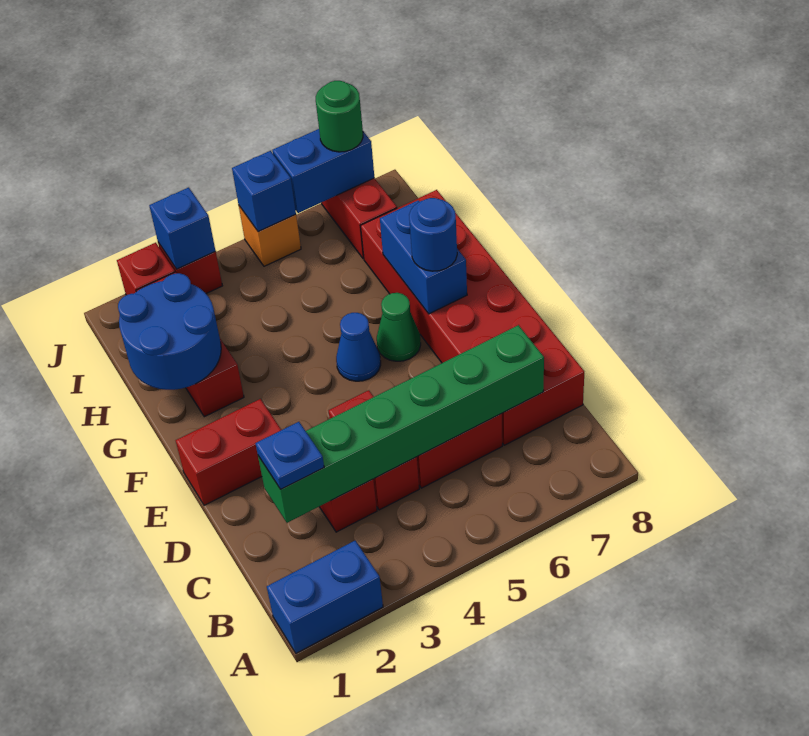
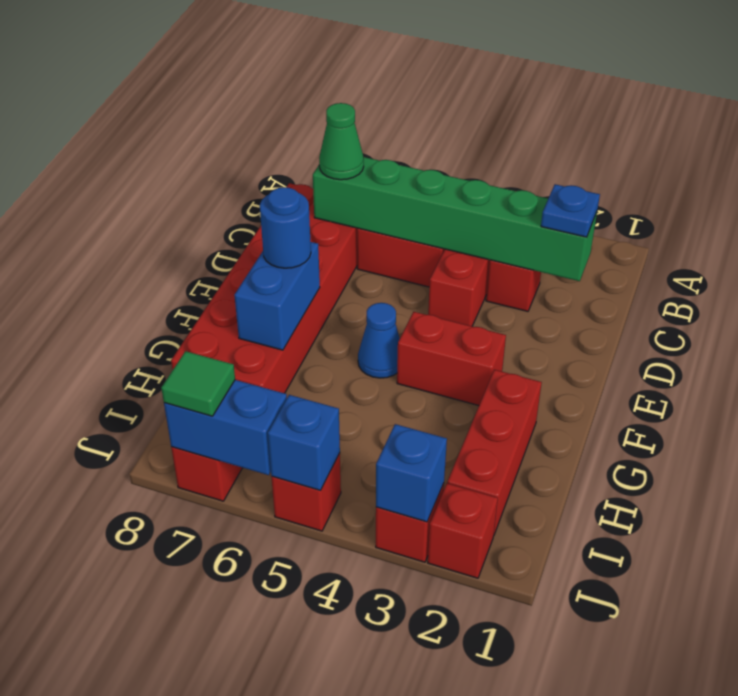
blue brick A1:A2 level 1 -> none
red brick E1:E2 level 1 -> red brick F3:F4 level 1
green cone F6 level 1 -> green cone C7 level 3
blue round brick G1:H2 level 2 -> none
orange brick J5 level 1 -> red brick J5 level 1
green round brick J7 level 3 -> green tile J7 level 3

